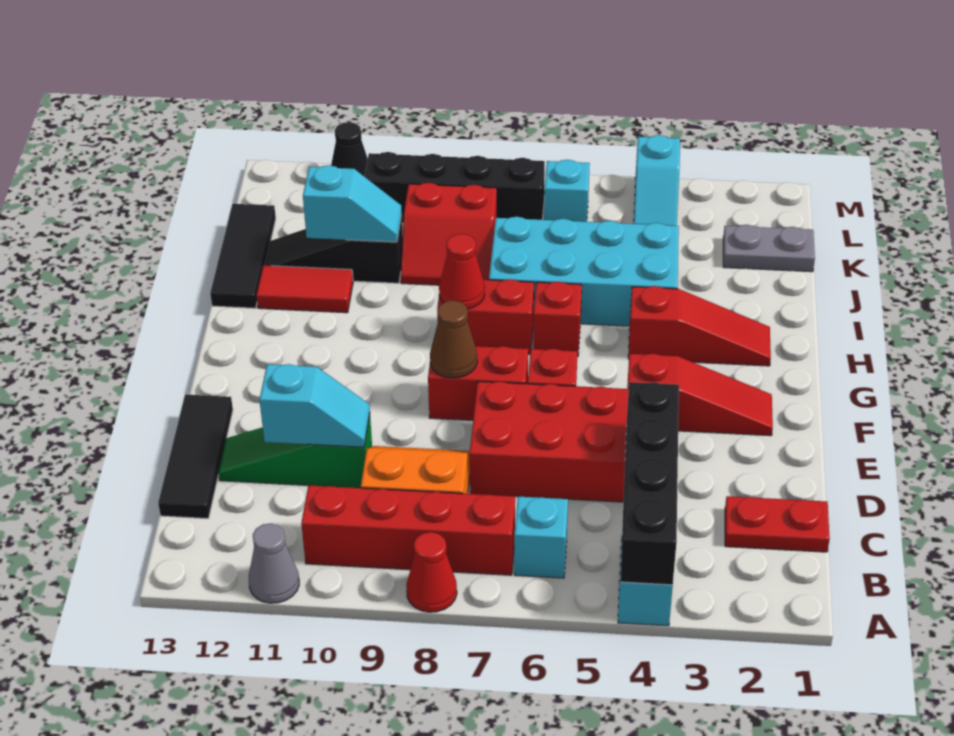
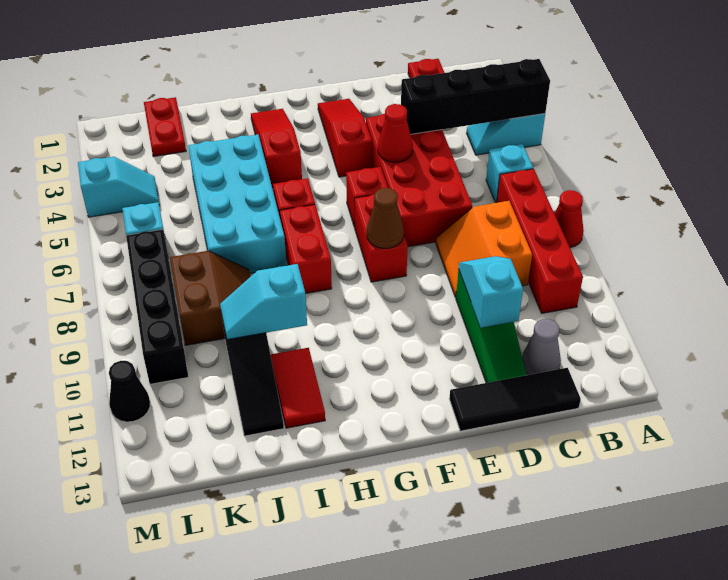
grey cone A11 level 1 -> grey cone C12 level 1
red cone H8 level 2 -> red cone E5 level 2
black tile I13:K13 level 1 -> none
red slope J8:K9 level 1 top K -> brown slope J8:K9 level 1 top K
cyan slope J10:J11 level 2 top 11 -> cyan slope I10:J10 level 2 top I
grey plate K1:K2 level 1 -> red plate K1:K2 level 1

